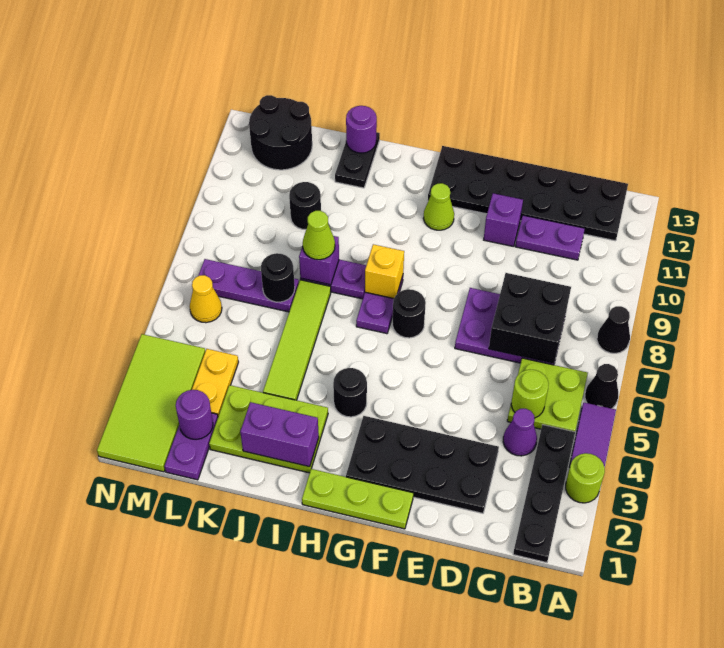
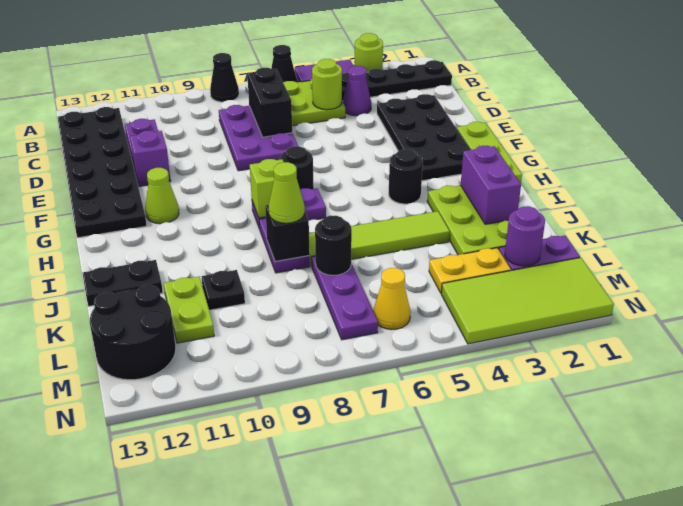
black brick C7:D8 level 2 -> black brick C7:D7 level 2
yellow brick H8 level 2 -> lime brick H8 level 2
purple brick J8 level 2 -> black brick J8 level 2
purple round brick J13 level 2 -> none
black round brick K10 level 1 -> black plate K10 level 1
none -> lime plate K11:L11 level 1

